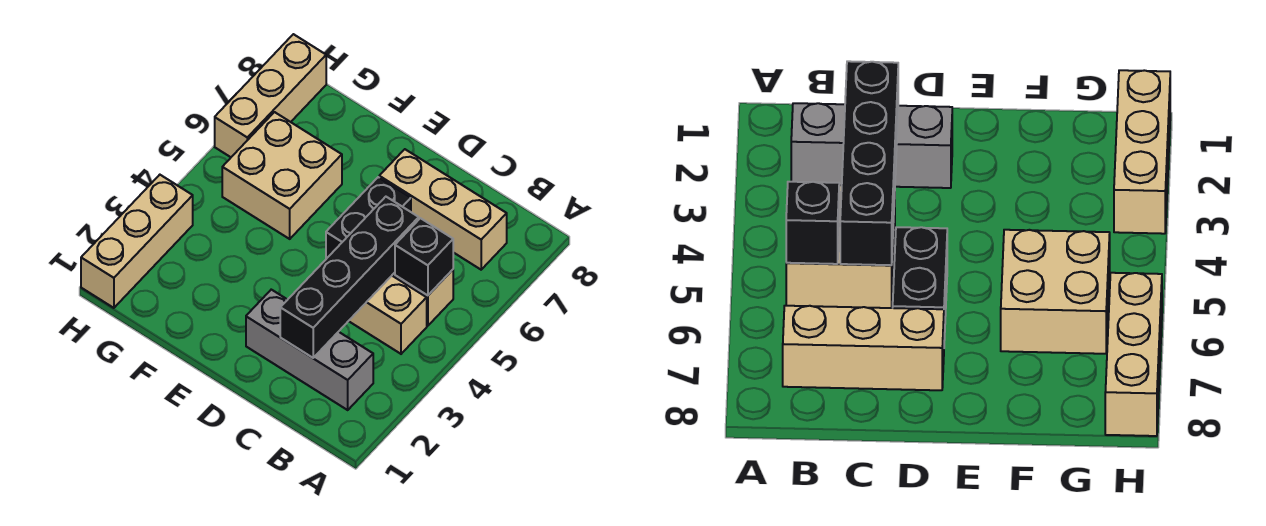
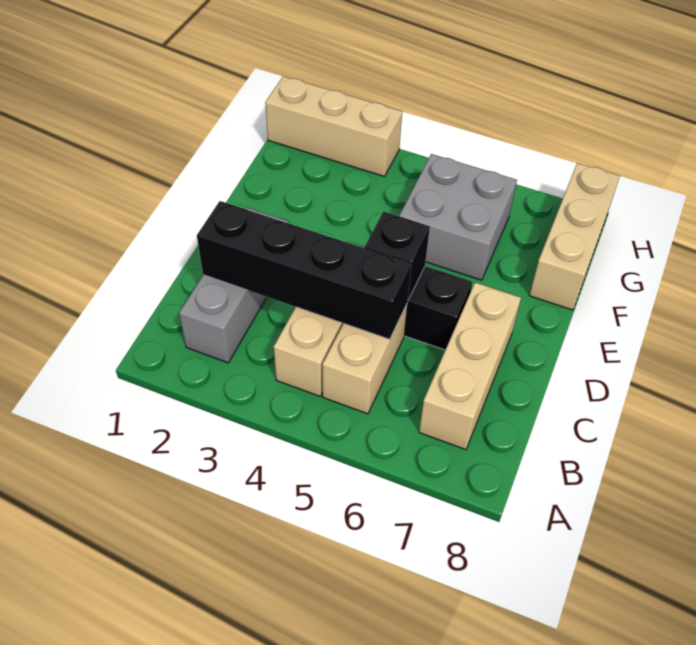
black brick B5 level 2 -> black brick D5 level 2
tan brick F5:G6 level 1 -> grey brick F5:G6 level 1
tan brick H6:H8 level 1 -> tan brick F8:H8 level 1

